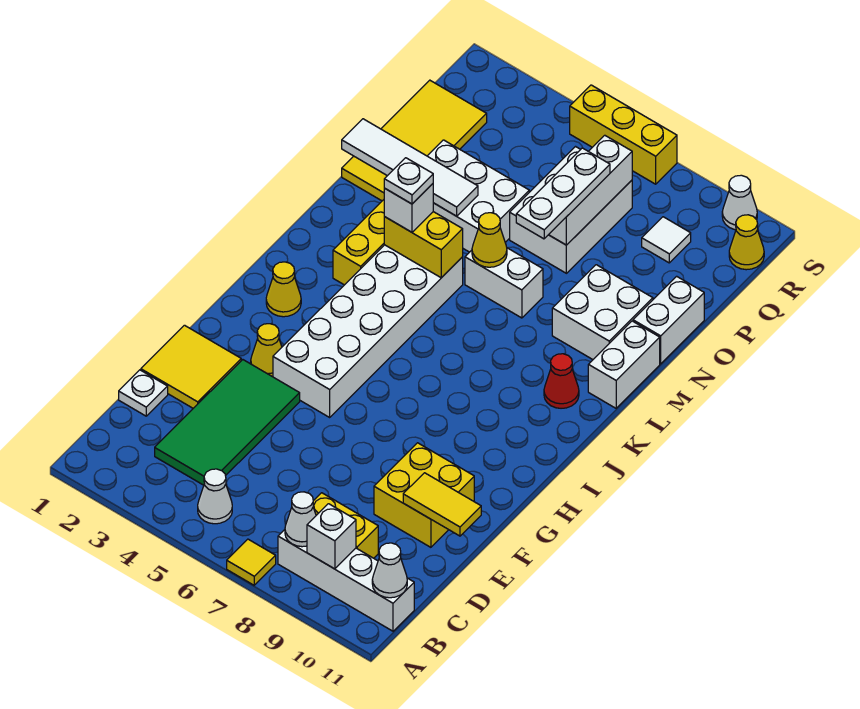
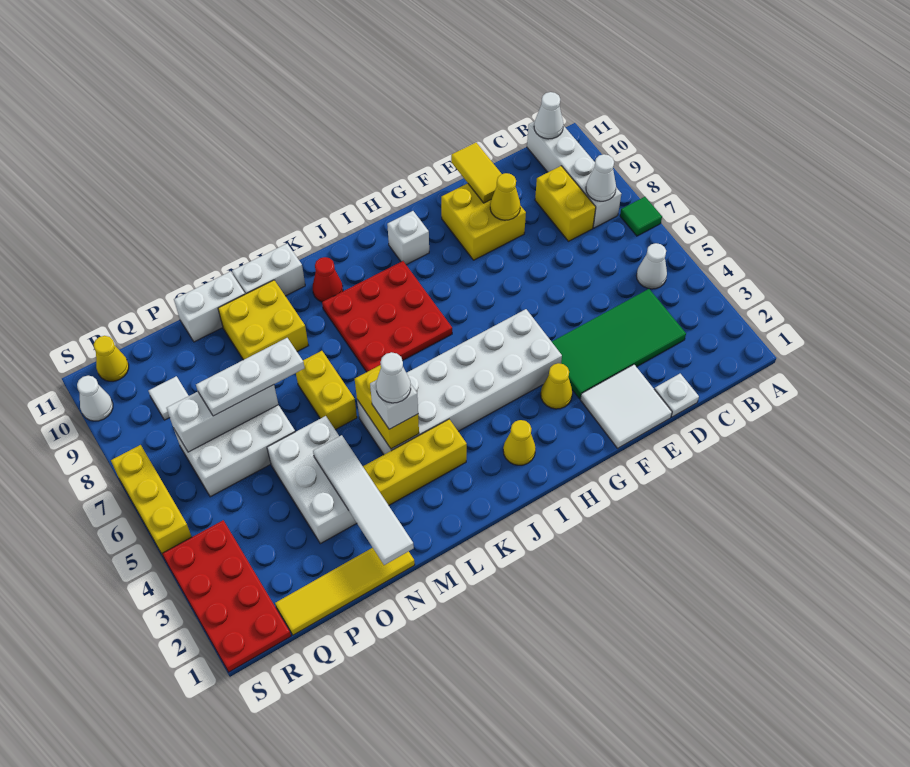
yellow tile A7 level 1 -> green tile A7 level 1
white brick B9 level 2 -> white brick H10 level 1
yellow tile E1:F2 level 1 -> white tile E1:F2 level 1
none -> red plate I7:K9 level 1
white plate L4 level 4 -> white cone L4 level 4
white brick M6:M7 level 1 -> yellow brick M6:M7 level 1
yellow cone M6 level 2 -> yellow cone E9 level 2
white brick M9:N10 level 1 -> yellow brick M9:N10 level 1
yellow tile N1:Q2 level 1 -> yellow tile N1:Q1 level 1
none -> red plate R1:S4 level 1

